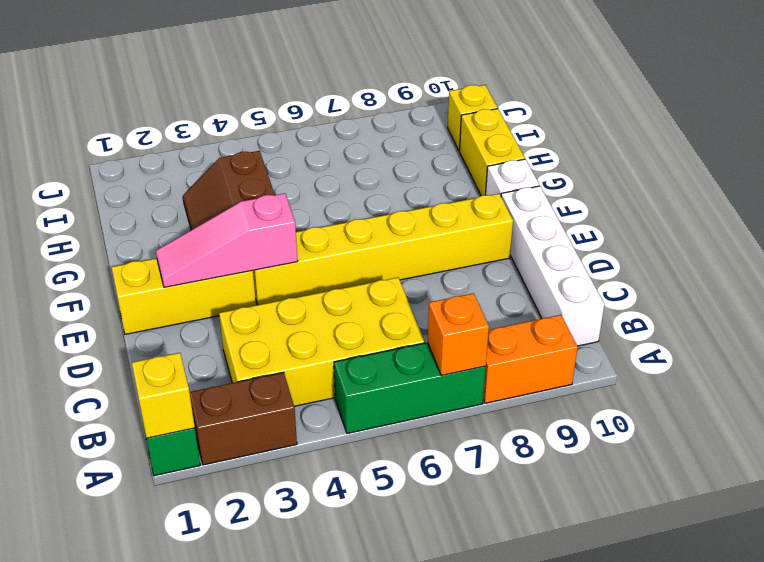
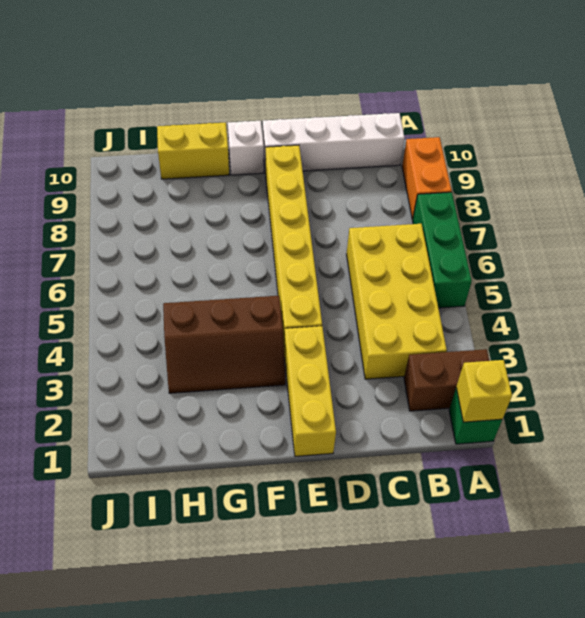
brown brick A2:A3 level 1 -> brown brick A2:B2 level 1
orange brick A7 level 2 -> none
pink slope E2:E4 level 2 top 4 -> none
yellow brick I10 level 1 -> none

